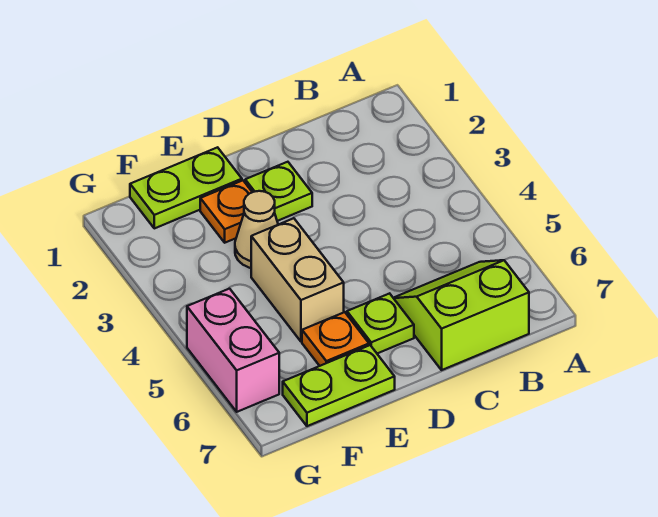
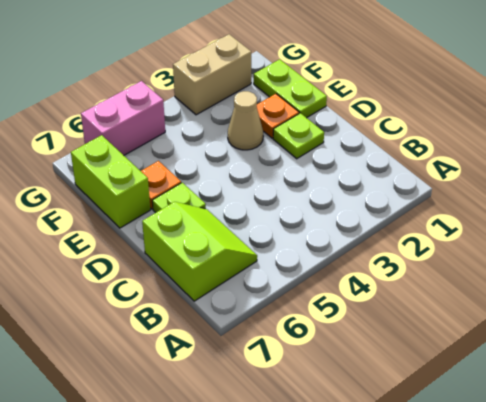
tan brick E4:E5 level 1 -> tan brick G2:G3 level 1
lime plate E7:F7 level 1 -> lime brick E7:F7 level 1

